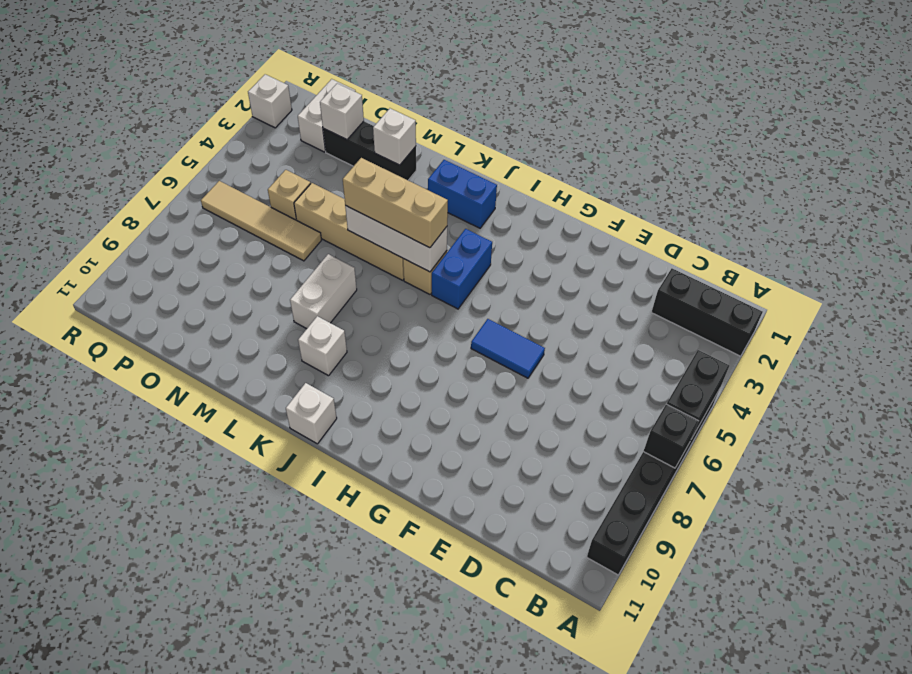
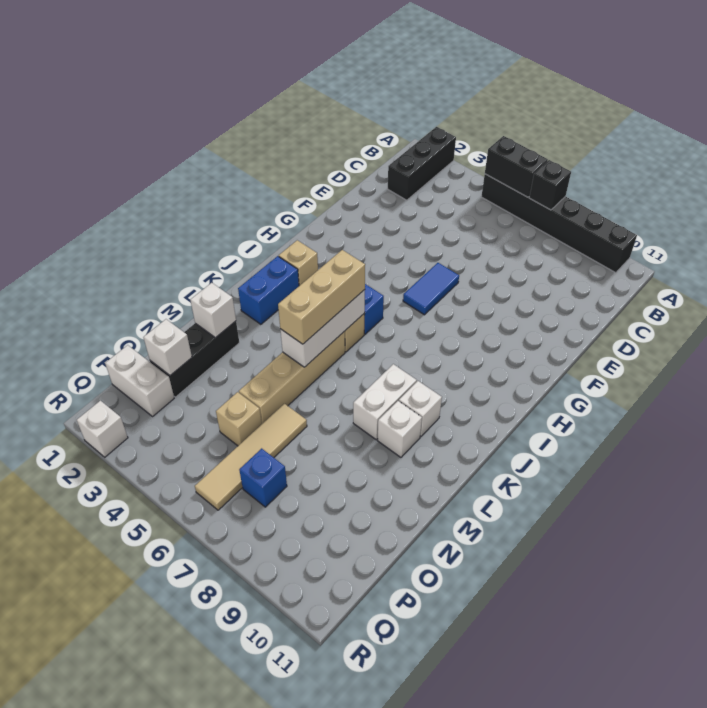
none -> tan brick I2 level 1
white brick J11 level 1 -> white brick L9 level 1
white brick L7:L8 level 1 -> white brick K8:L8 level 1
none -> blue brick P7 level 1

